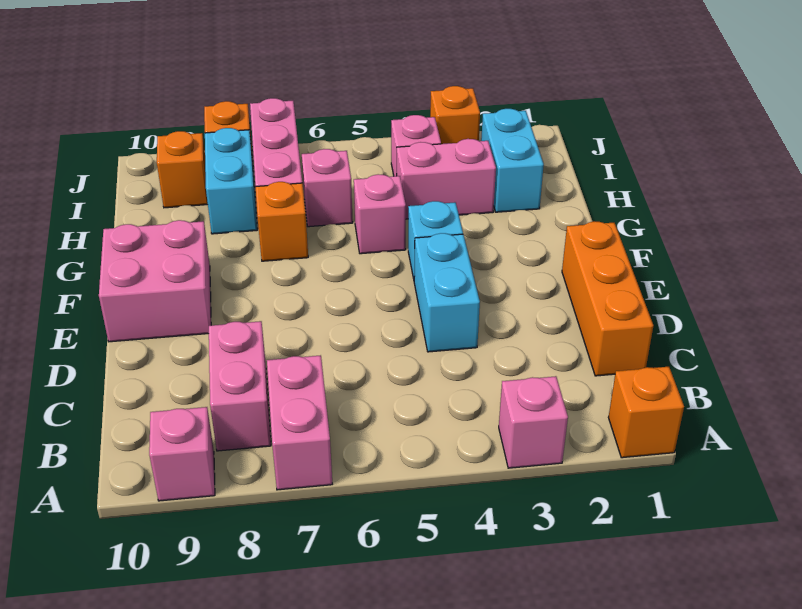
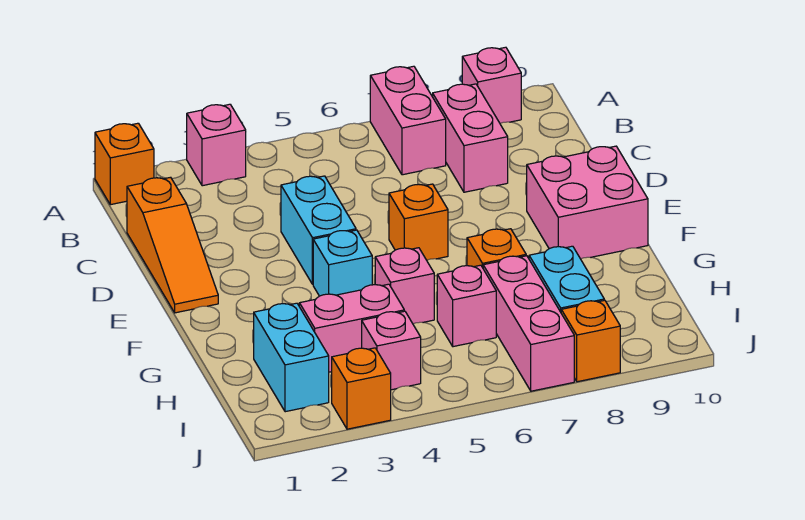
orange brick C1:E1 level 1 -> orange slope C1:E1 level 1 top C
orange brick I9 level 1 -> orange brick E6 level 1

